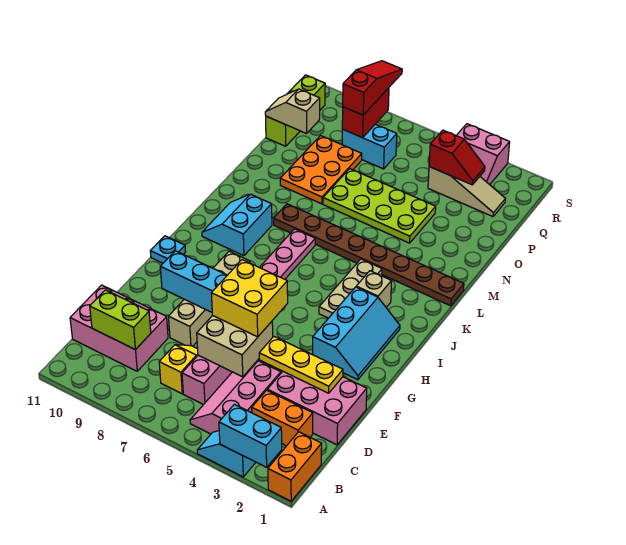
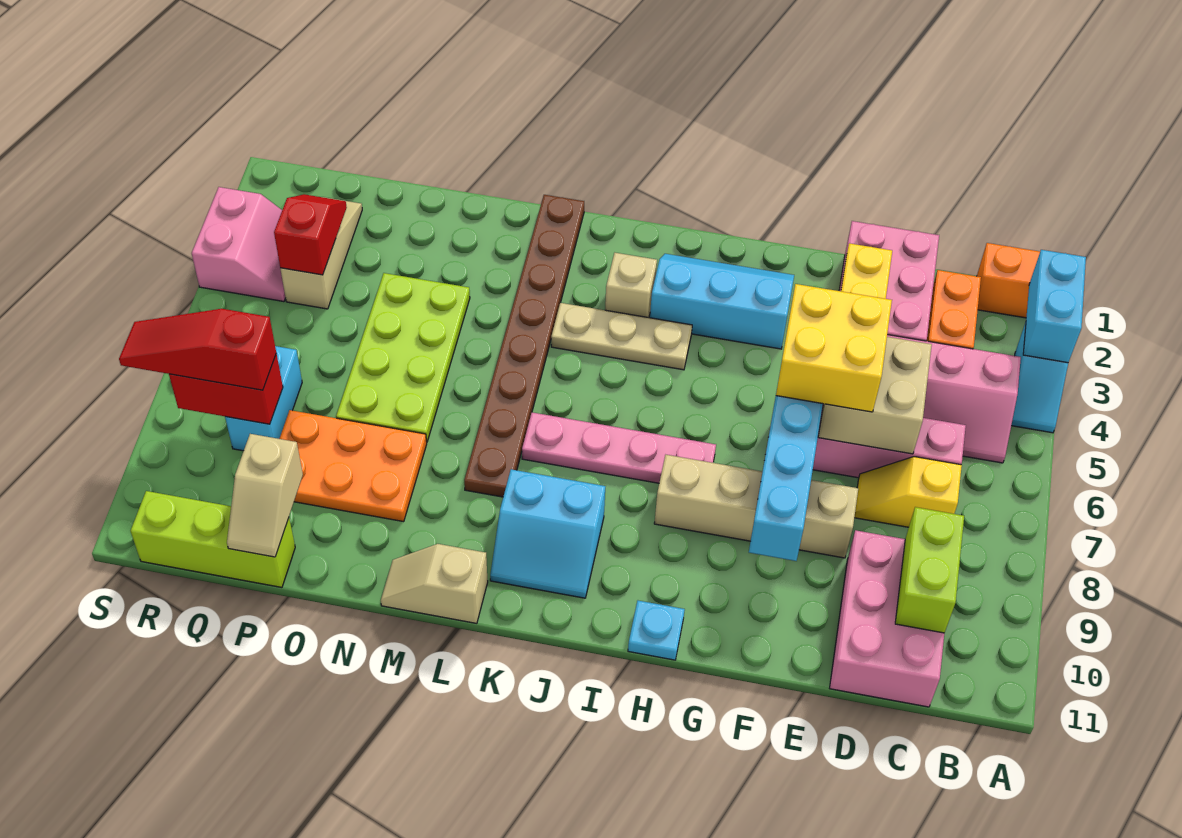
none -> tan slope L11:M11 level 1 top L

